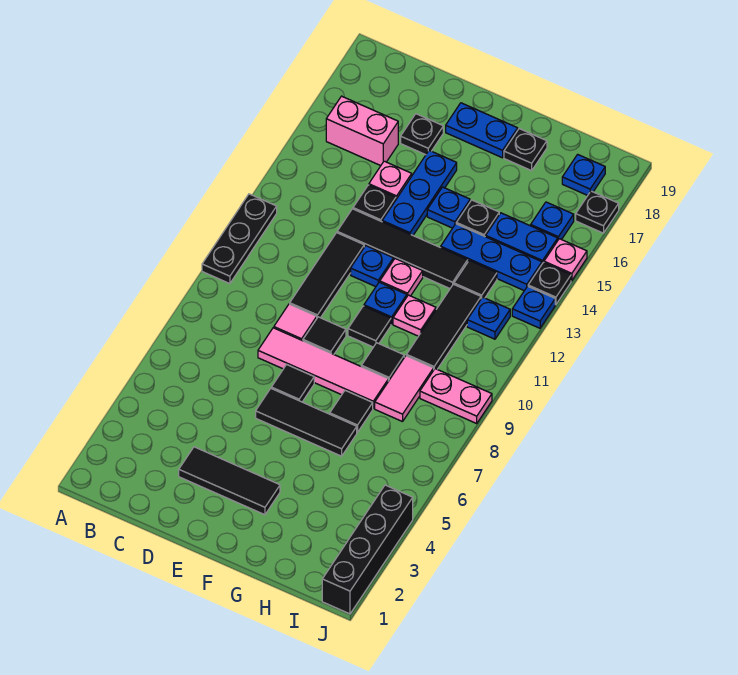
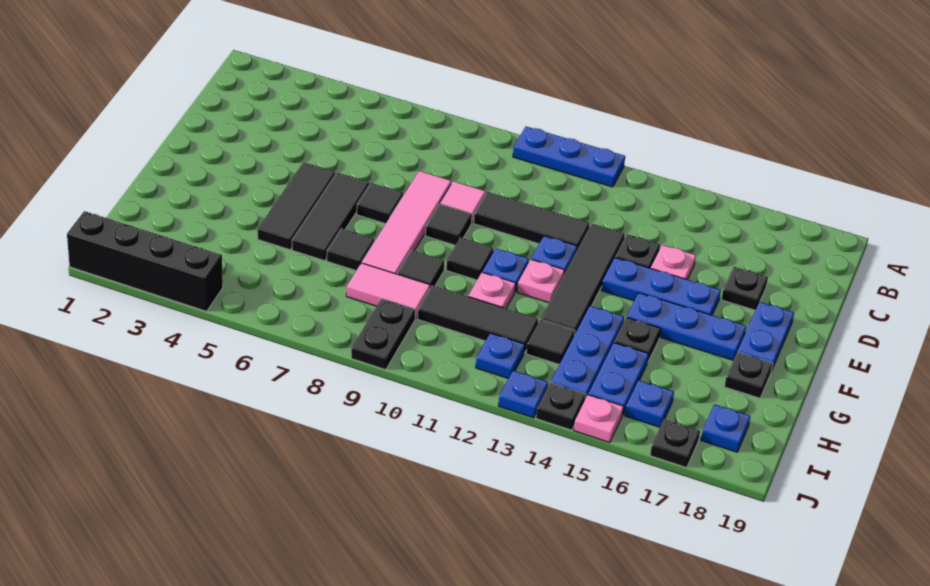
black plate A10:A12 level 1 -> blue plate A10:A12 level 1
pink brick B16:C16 level 1 -> none
black tile D3:F3 level 1 -> black tile E5:G5 level 1
blue plate F15 level 1 -> blue plate F15:F17 level 1
pink plate I9:J9 level 1 -> black plate I9:J9 level 1

